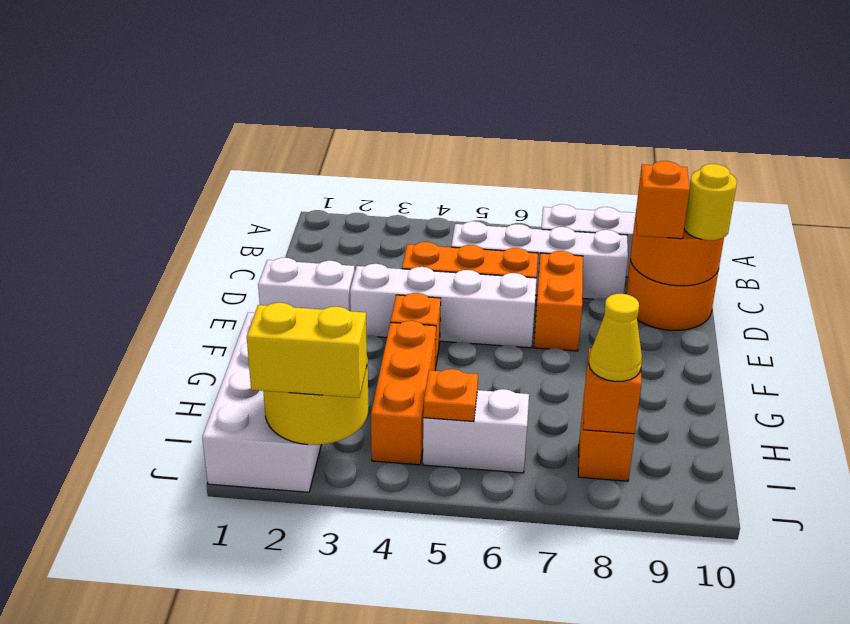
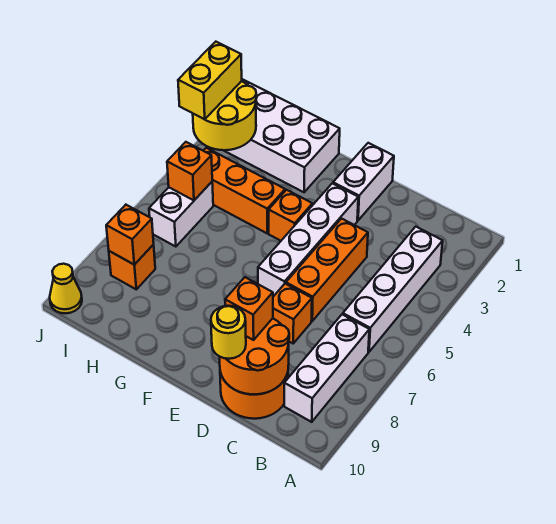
white brick C5:C8 level 1 -> white brick B3:B6 level 1
orange brick D7:E7 level 1 -> orange brick D7 level 1
orange plate I5 level 2 -> orange brick I5 level 2
yellow cone I8 level 3 -> yellow cone J10 level 1

